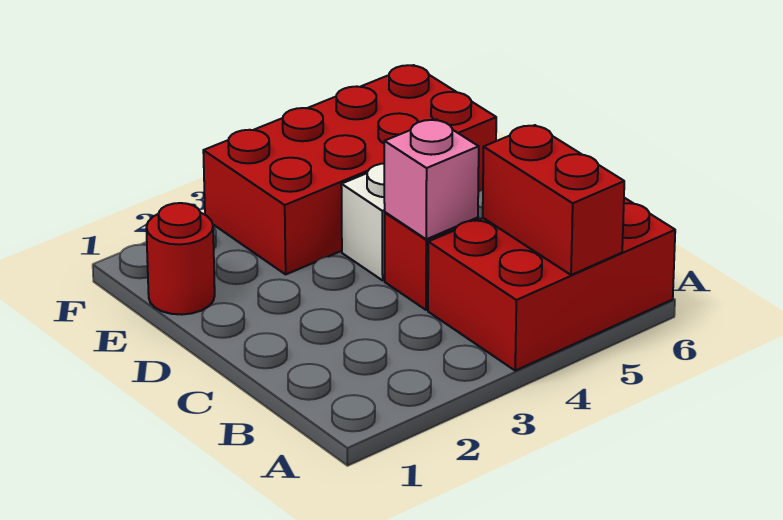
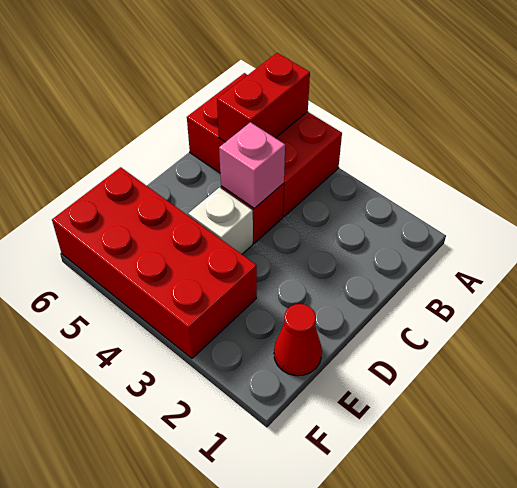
red round brick E1 level 1 -> red cone E1 level 1

